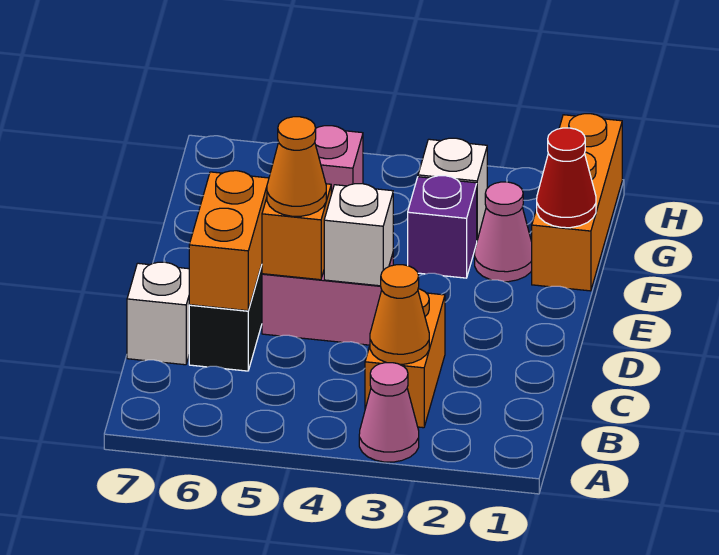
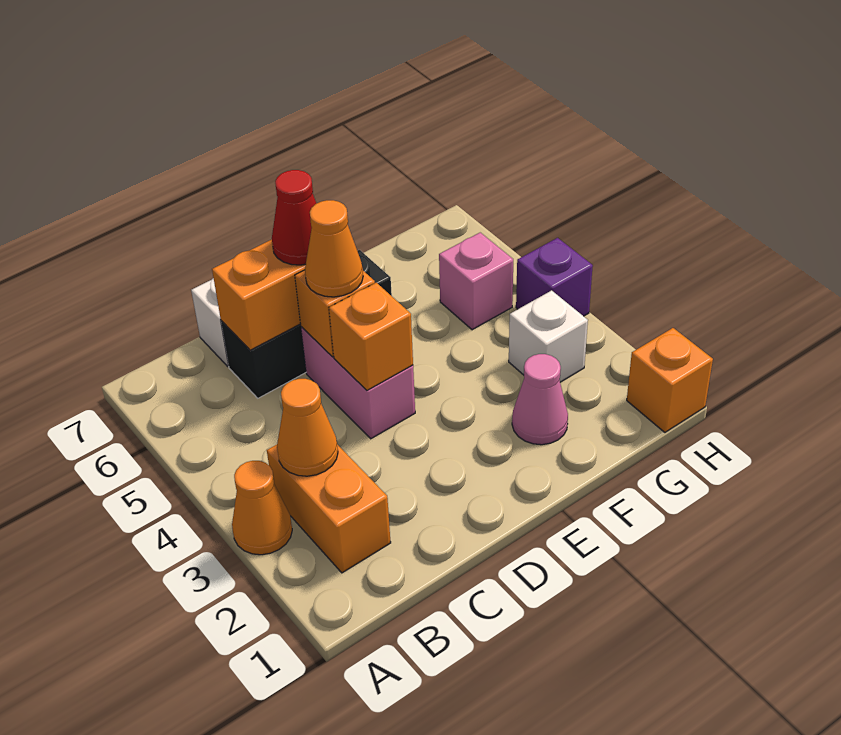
pink cone A3 level 1 -> orange cone A3 level 1
orange brick B3:C3 level 1 -> orange brick B2:B3 level 1
white brick D4 level 2 -> orange brick D4 level 2
orange brick F1:H1 level 1 -> orange brick H1 level 1
red cone F1 level 2 -> red cone D6 level 3
purple brick F3 level 1 -> purple brick H4 level 1

